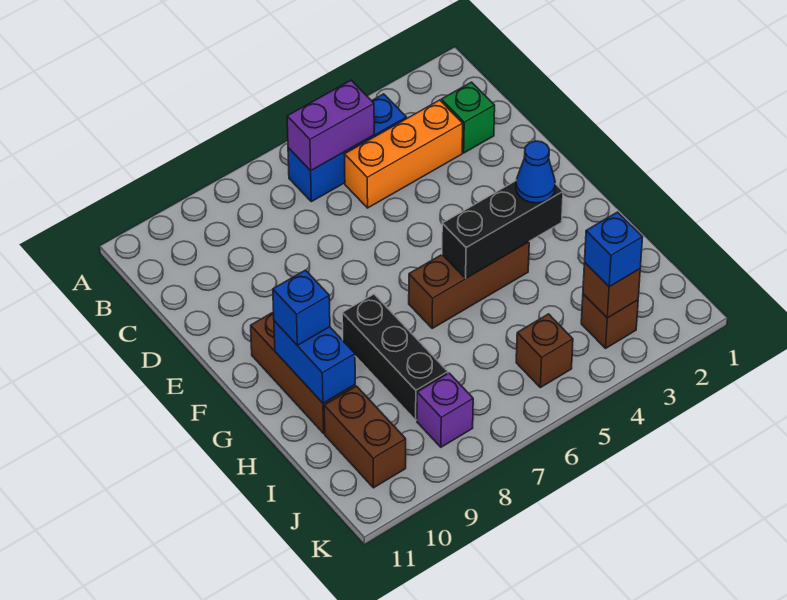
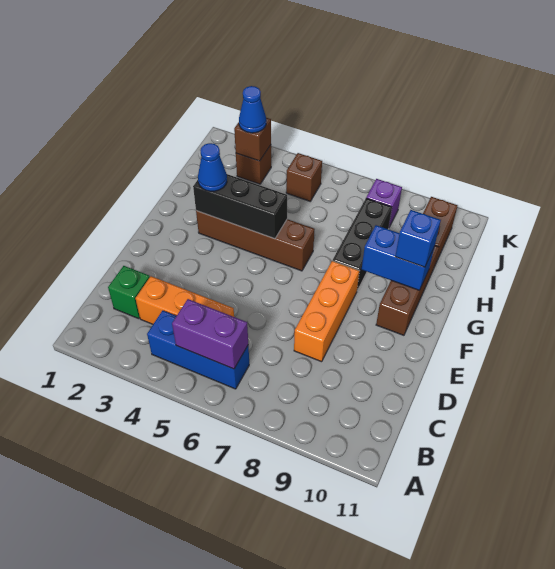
none -> orange brick D8:F8 level 1
brown brick G4:G6 level 1 -> brown brick G3:G6 level 1
blue brick G10:H10 level 2 -> blue brick G9:G10 level 2
blue brick J3 level 3 -> blue cone J3 level 3

